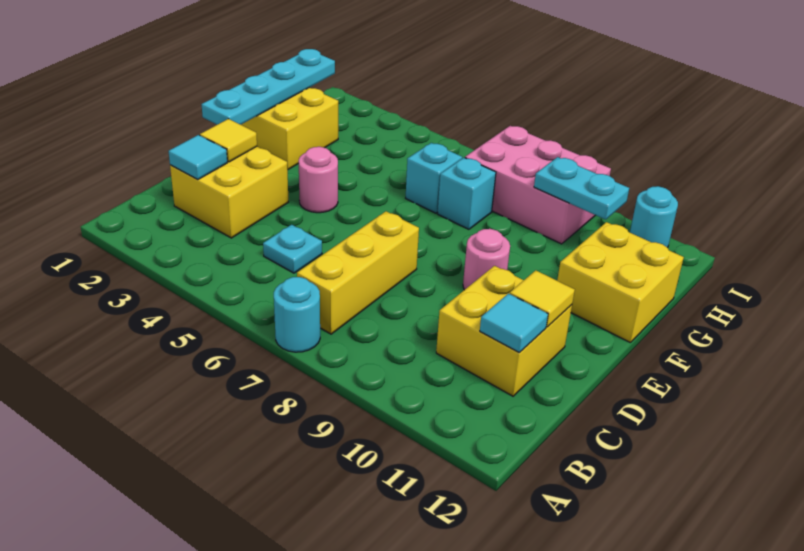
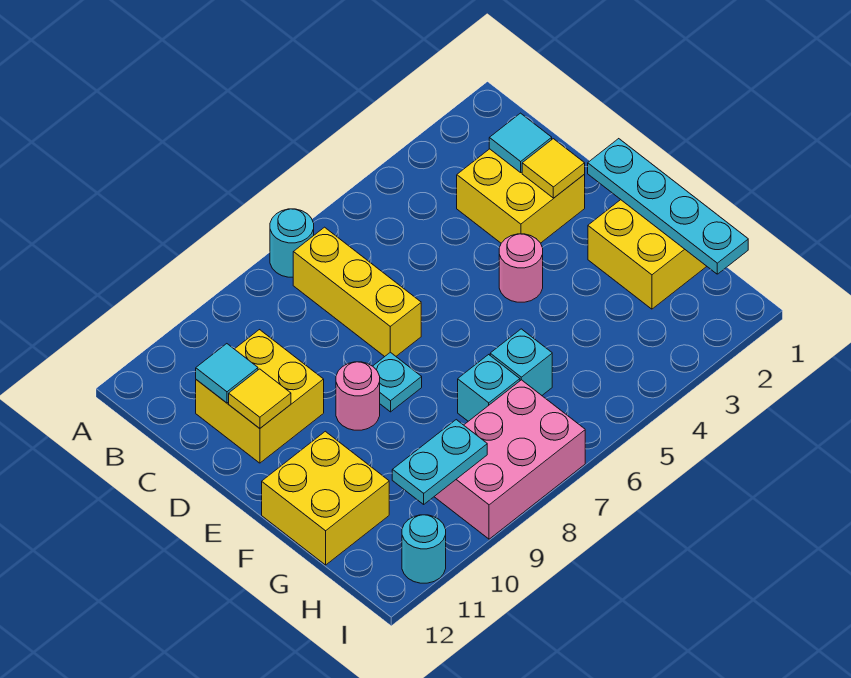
cyan plate C5 level 1 -> cyan plate E8 level 1

